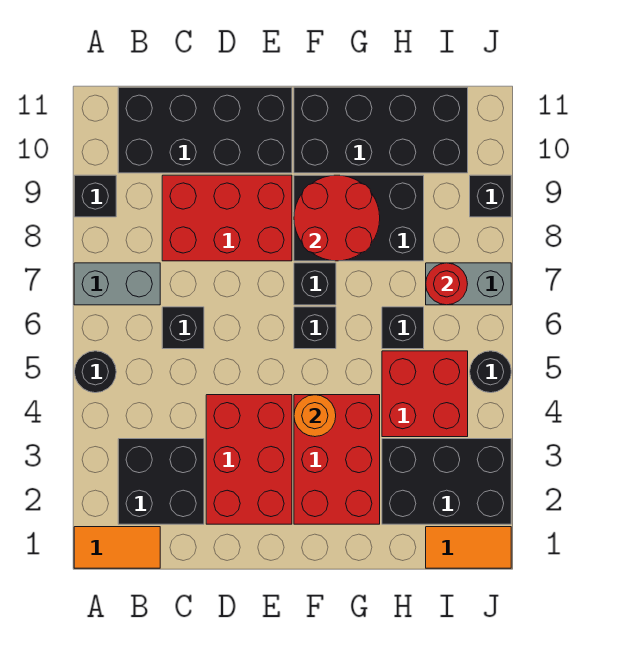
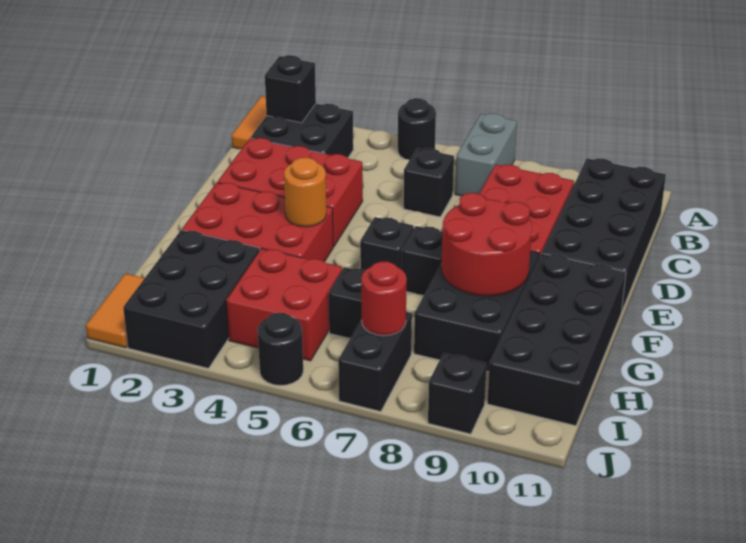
black brick A9 level 1 -> black brick B2 level 2
grey brick I7:J7 level 1 -> black brick I7:J7 level 1

